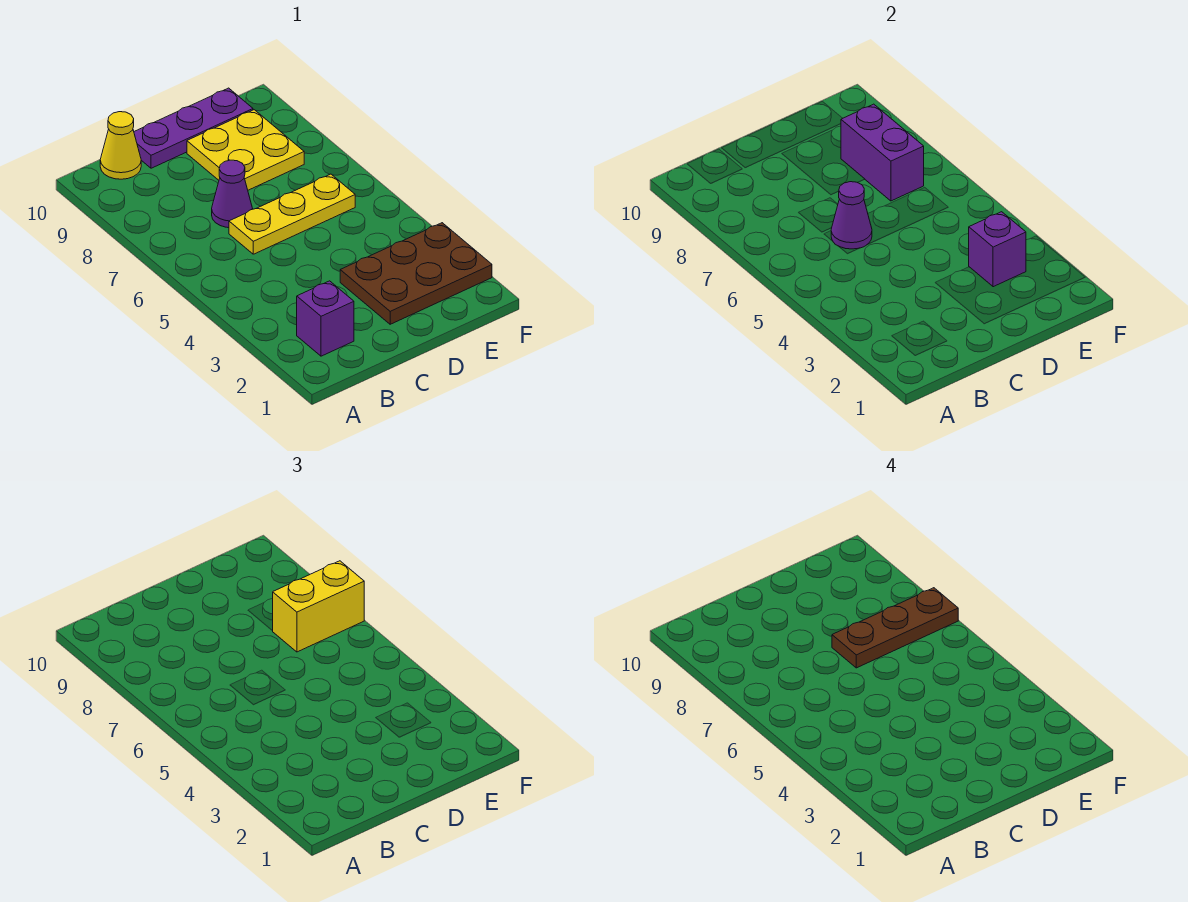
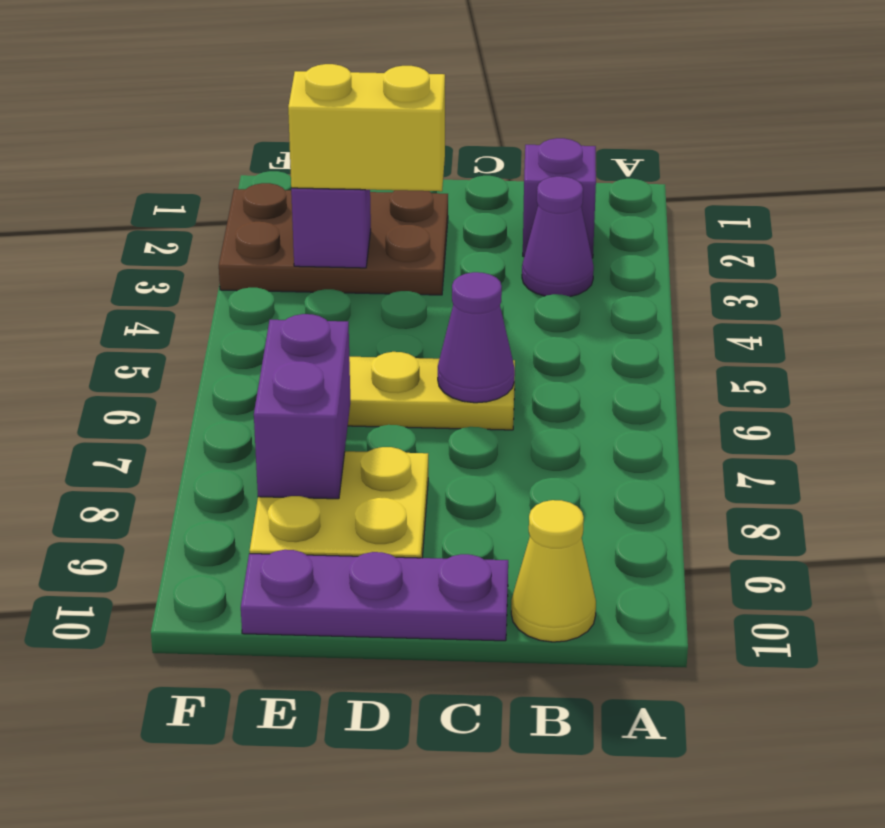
purple cone C7 level 1 -> purple cone B3 level 1
brown plate D7:F7 level 4 -> none
yellow brick E7:F7 level 3 -> yellow brick D3:E3 level 3

